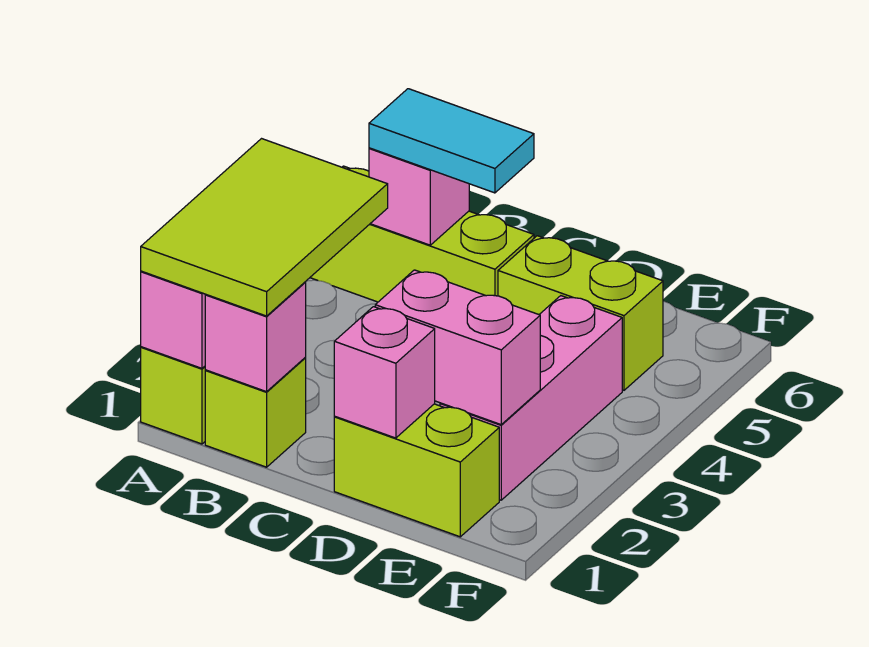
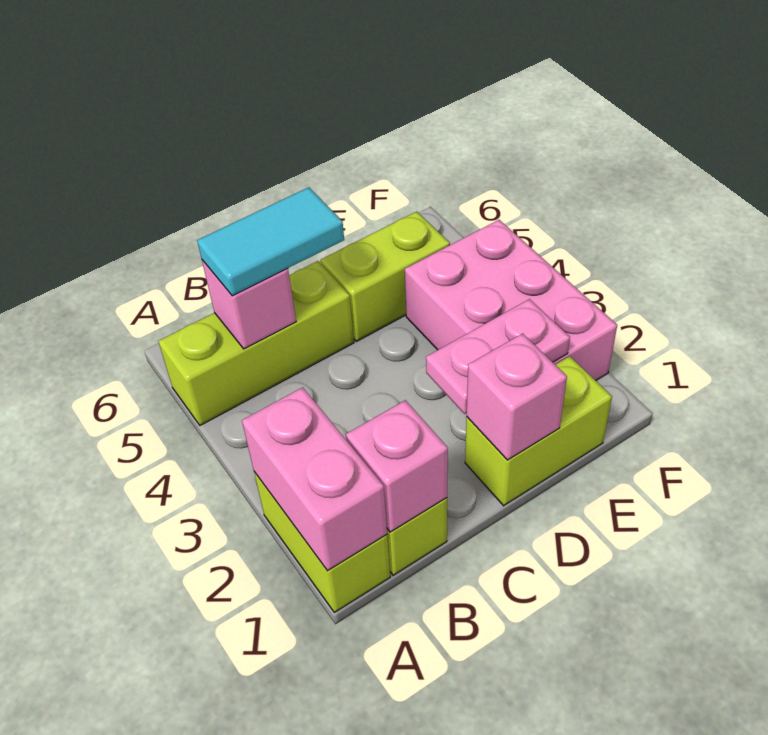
lime tile A1:B3 level 3 -> none
pink brick D2:E2 level 2 -> pink plate D2:E2 level 2
pink brick E2:E4 level 1 -> pink brick E2:F4 level 1

